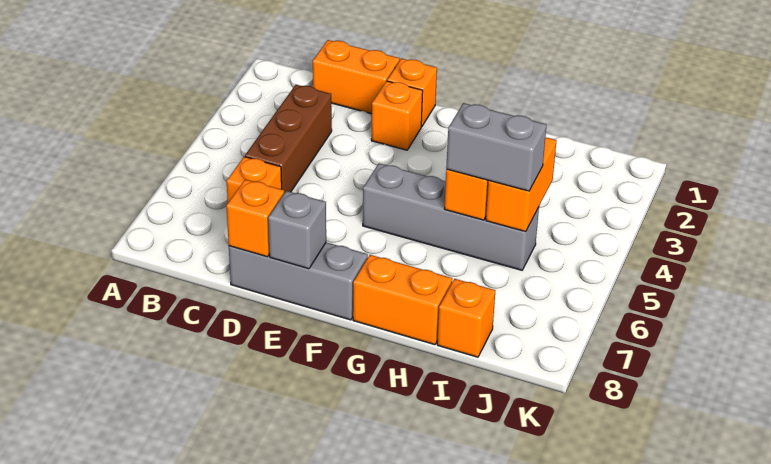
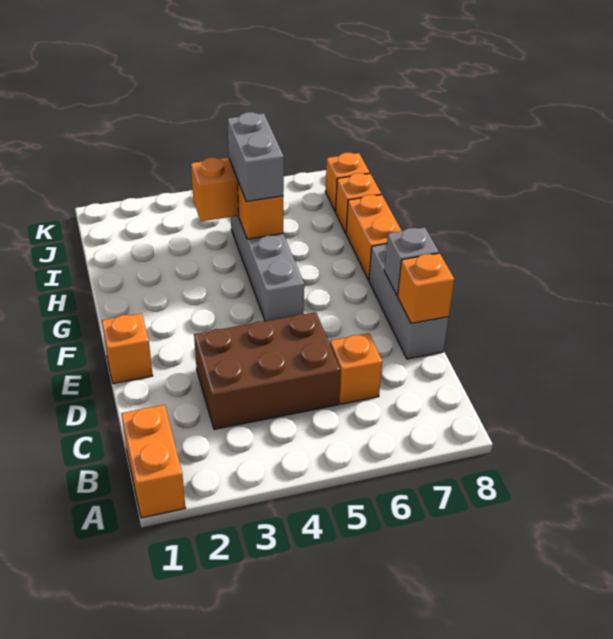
orange brick C1:D1 level 1 -> orange brick A1:B1 level 1
brown brick C3:C5 level 1 -> brown brick C3:D5 level 1
orange brick E2 level 1 -> orange brick J8 level 1

